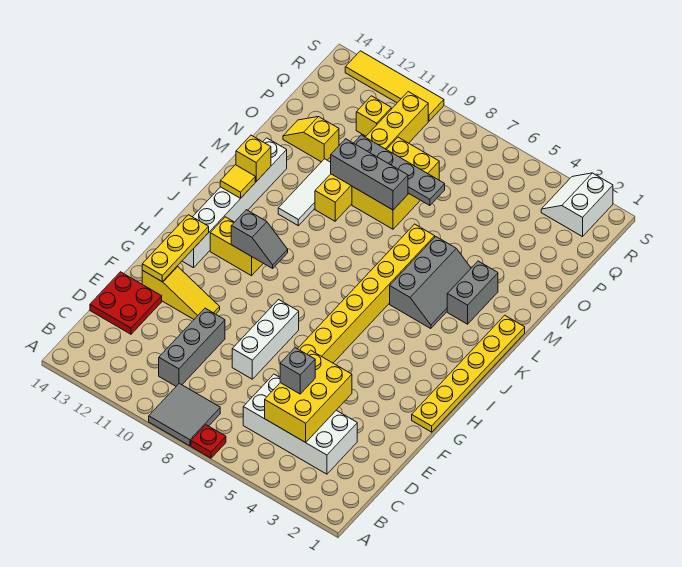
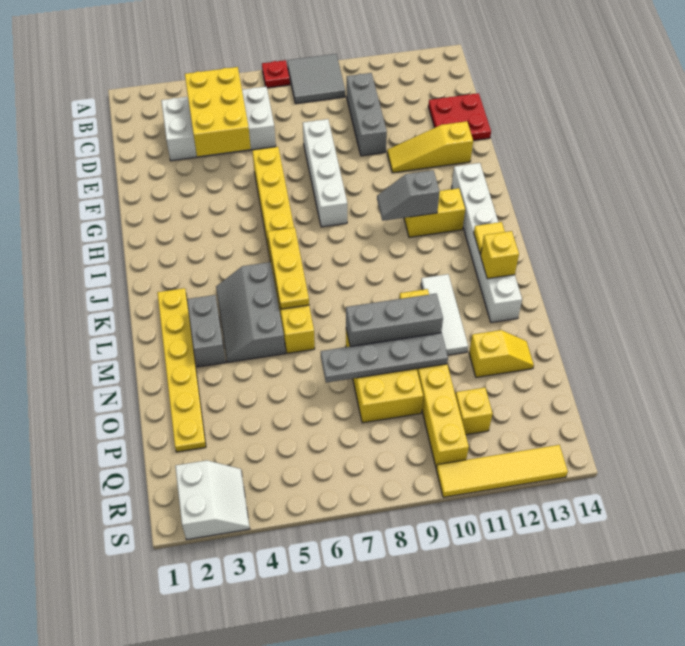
grey brick D5 level 3 -> none
white brick E8:G8 level 1 -> white brick E8:H8 level 1
yellow plate F13:H13 level 2 -> yellow plate J6:L6 level 2
yellow plate G1:L1 level 1 -> yellow plate K2:P2 level 1

